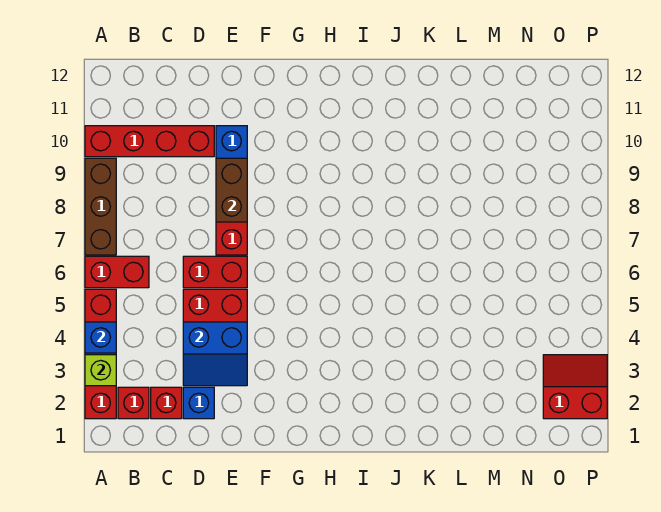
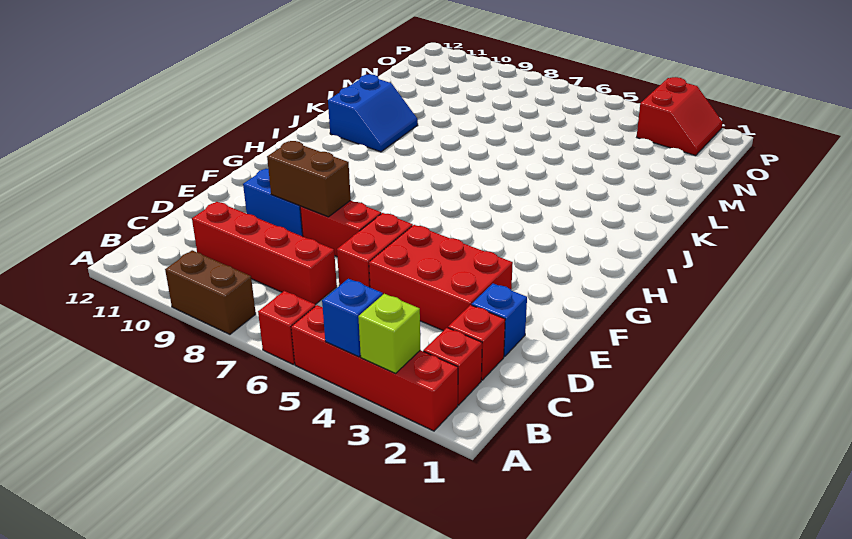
red brick A6:B6 level 1 -> red brick A6 level 1
brown brick A7:A9 level 1 -> brown brick A8:A9 level 1
red brick A10:D10 level 1 -> red brick C7:C10 level 1
blue slope D3:E4 level 2 top 4 -> blue slope J10:K11 level 1 top 11
red slope O2:P3 level 1 top 2 -> red slope O2:P3 level 1 top 3

